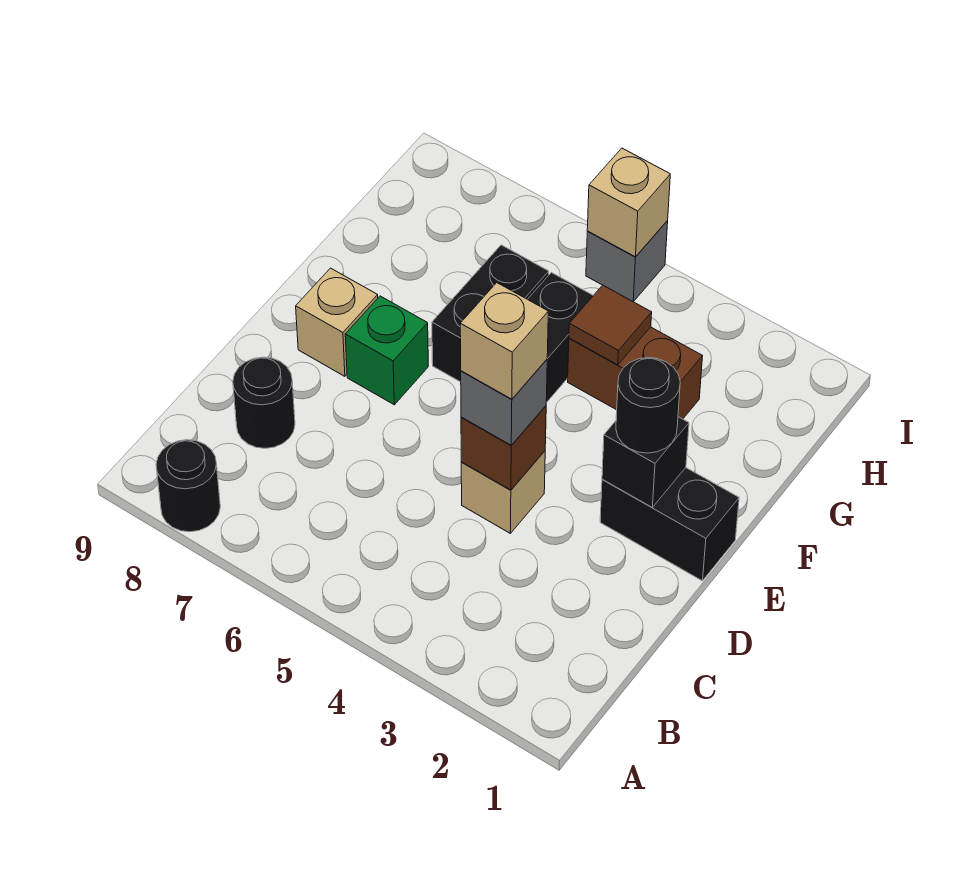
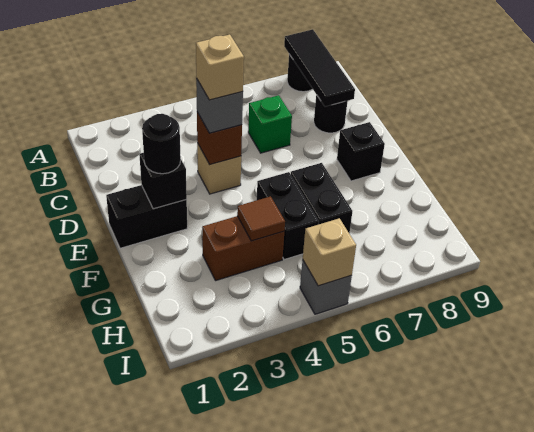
none -> black tile A8:C8 level 2
green brick E7 level 1 -> green brick C6 level 1
tan brick E8 level 1 -> black brick E8 level 1

